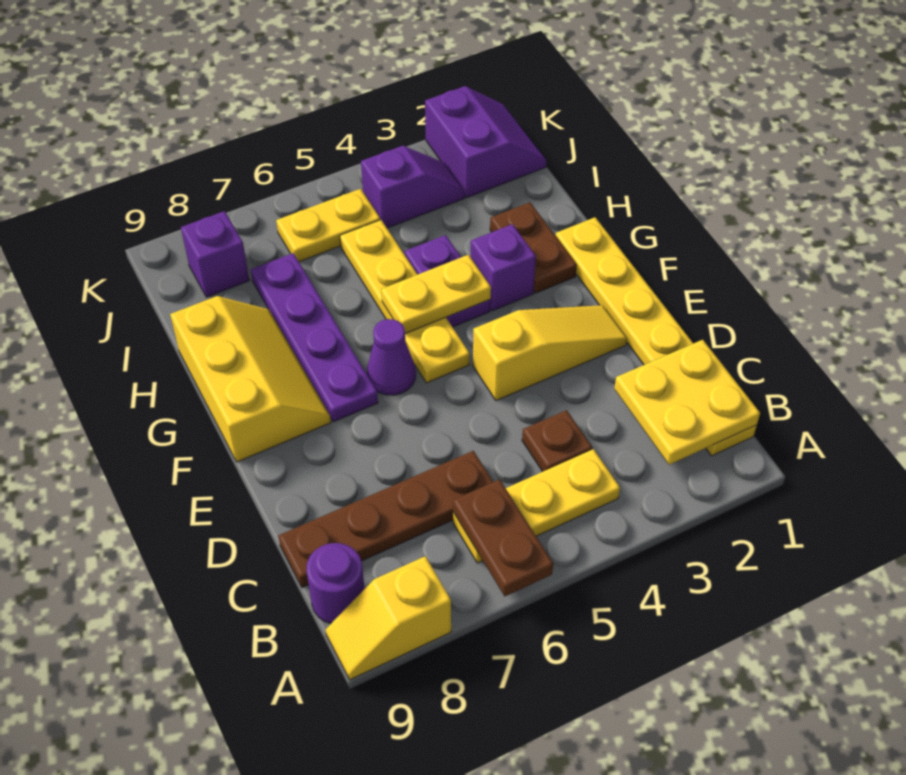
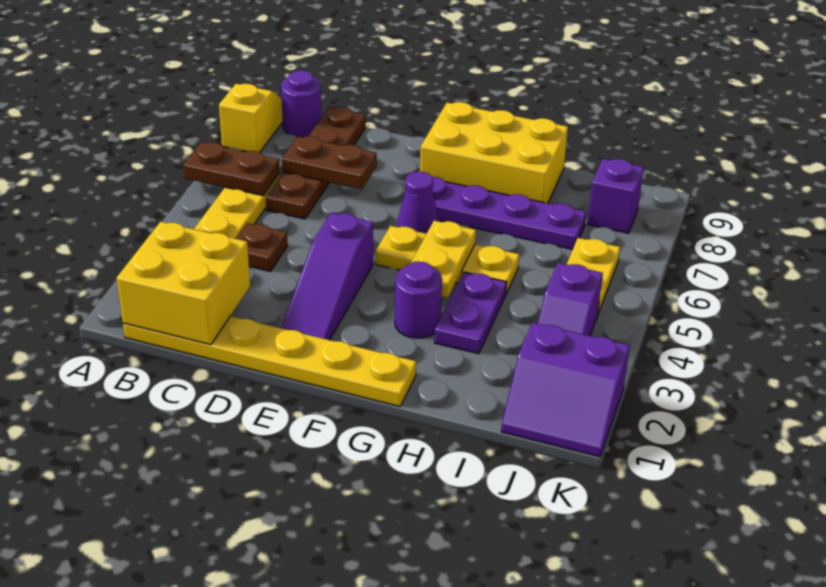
yellow plate B1:C2 level 2 -> yellow brick B1:C2 level 2
yellow slope E2:E4 level 1 top 4 -> purple slope E2:E4 level 1 top 4
yellow plate F5:I5 level 1 -> yellow plate F5:H5 level 1
yellow slope F8:H9 level 1 top 9 -> yellow brick F8:H9 level 1
brown plate G2:H2 level 1 -> brown plate C7:D7 level 2
purple brick G3 level 1 -> purple round brick G3 level 1
purple plate G4:H4 level 1 -> purple plate H3:H4 level 1

